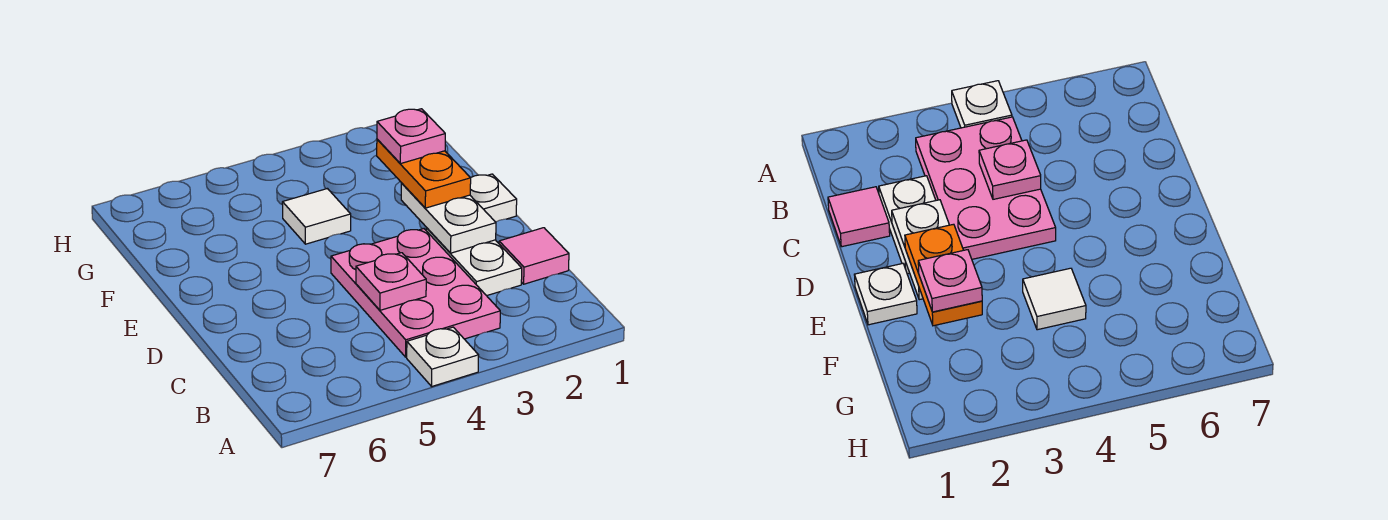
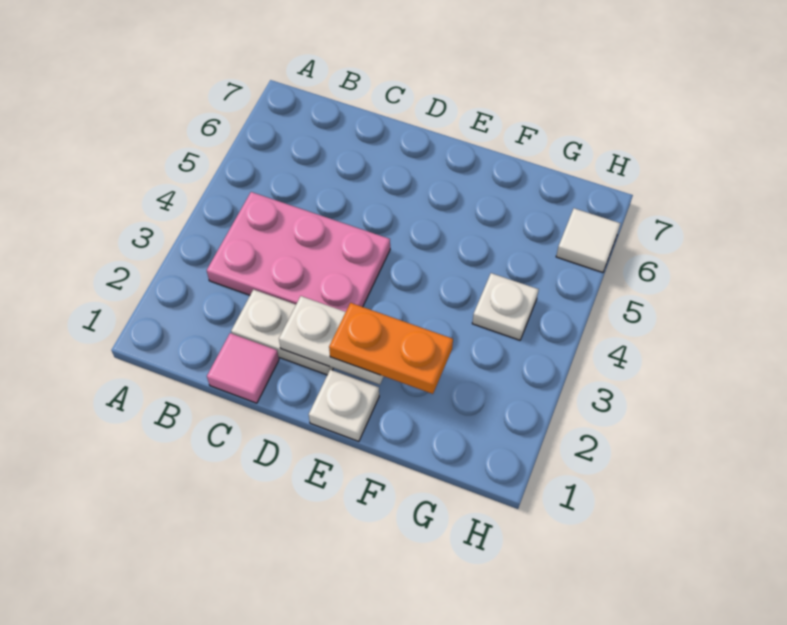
white plate A4 level 1 -> white plate G4 level 1
pink plate C4 level 2 -> none
pink plate F2 level 4 -> none
white tile F4 level 1 -> white tile H6 level 1

